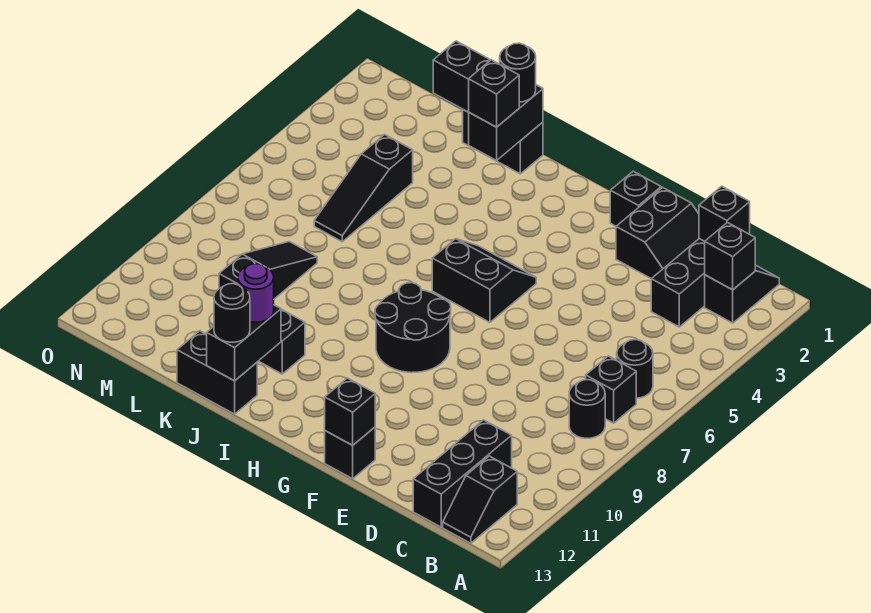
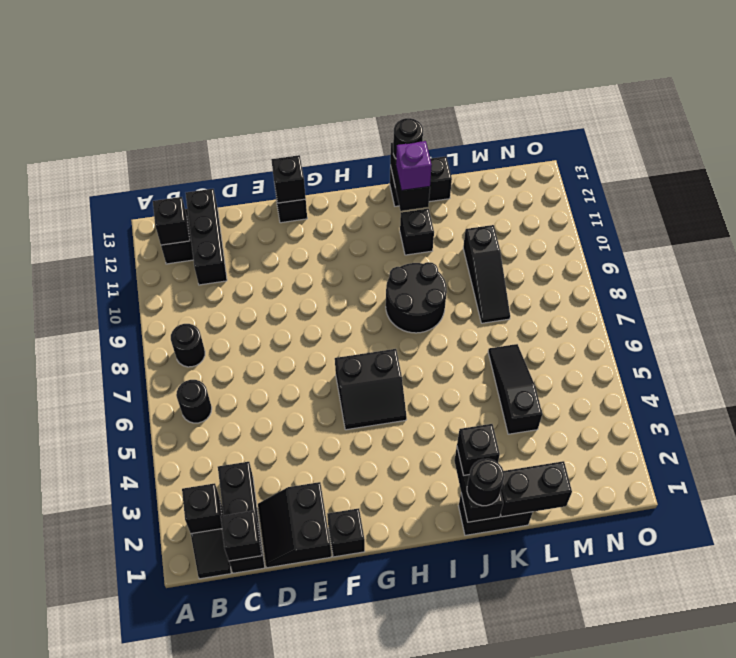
black brick B7 level 1 -> black brick B12 level 2
black round brick G8:H9 level 1 -> black round brick I8:J9 level 1
purple round brick J12 level 3 -> purple brick J12 level 3

